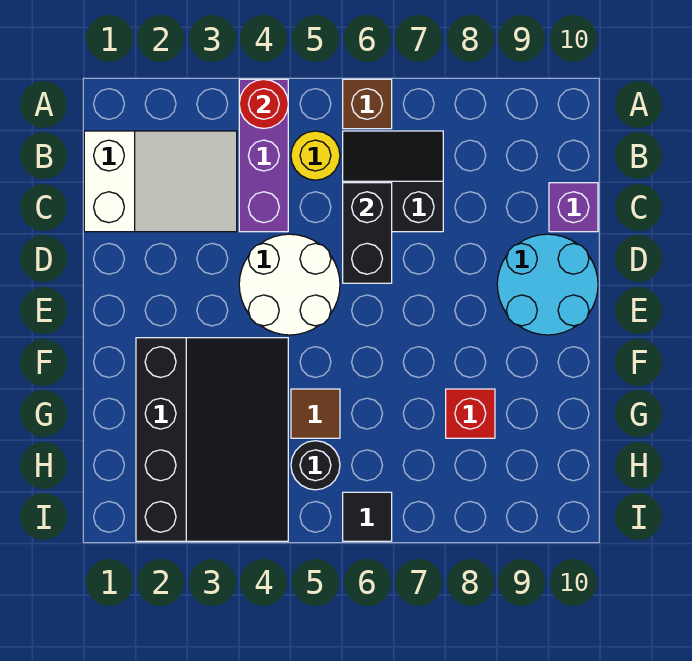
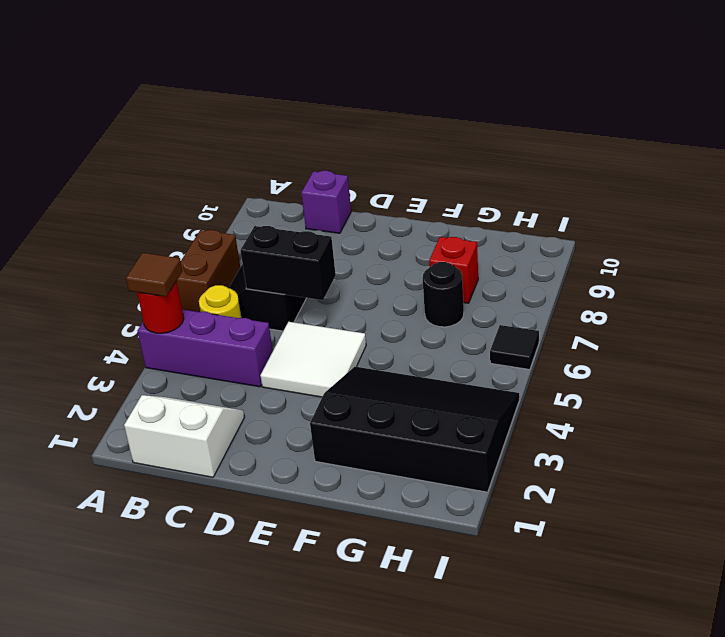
brown brick A6 level 1 -> brown brick A6:A7 level 1
white slope B1:C3 level 1 top 1 -> white slope B1:C2 level 1 top 1
white round brick D4:E5 level 1 -> white tile D4:E5 level 1
cyan round brick D9:E10 level 1 -> none
brown tile G5 level 1 -> brown tile A4 level 3
black round brick H5 level 1 -> black round brick G7 level 1

